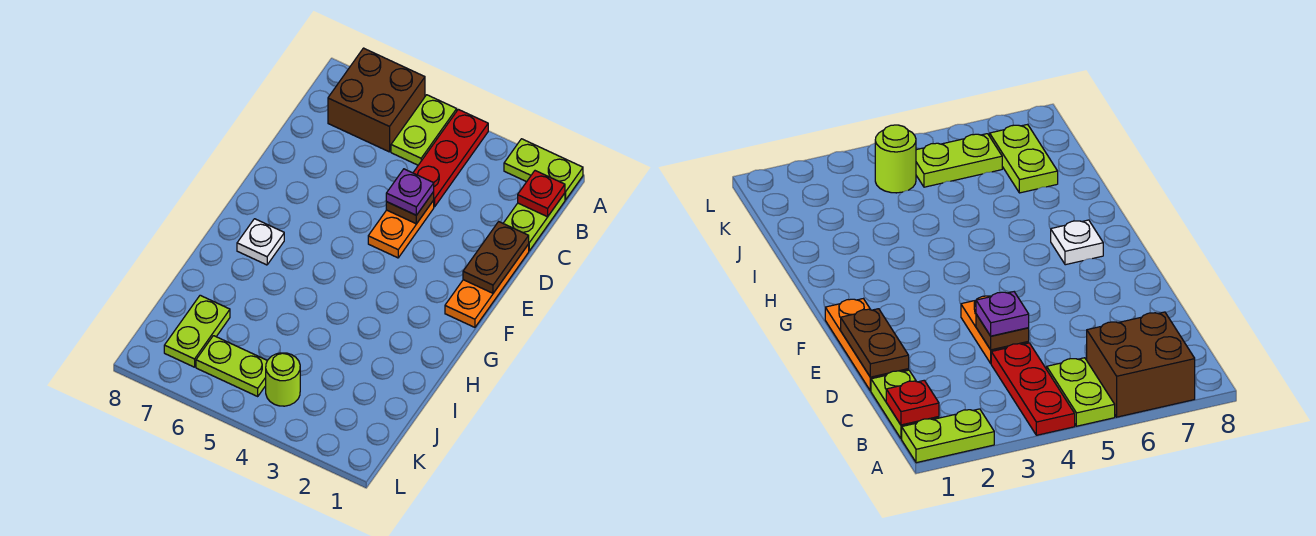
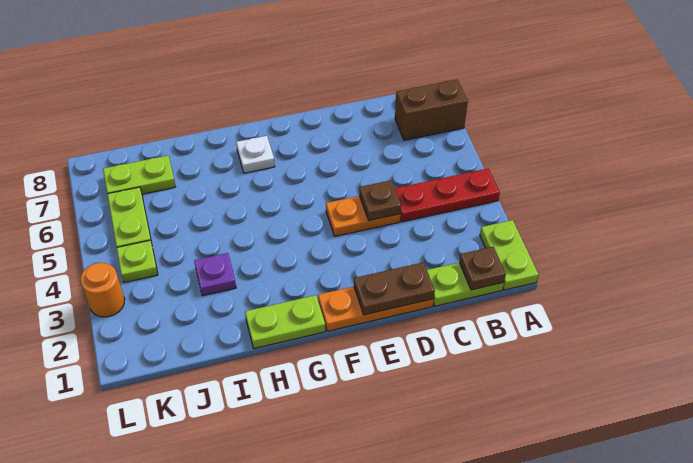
lime plate A5:B5 level 1 -> lime plate G1:H1 level 1
brown brick A6:B7 level 1 -> brown brick A7:B7 level 1
red plate B1 level 2 -> brown plate B1 level 2
purple plate D4 level 3 -> purple plate I3 level 1
lime round brick K4 level 1 -> lime plate K4 level 1
none -> orange round brick L3 level 1

